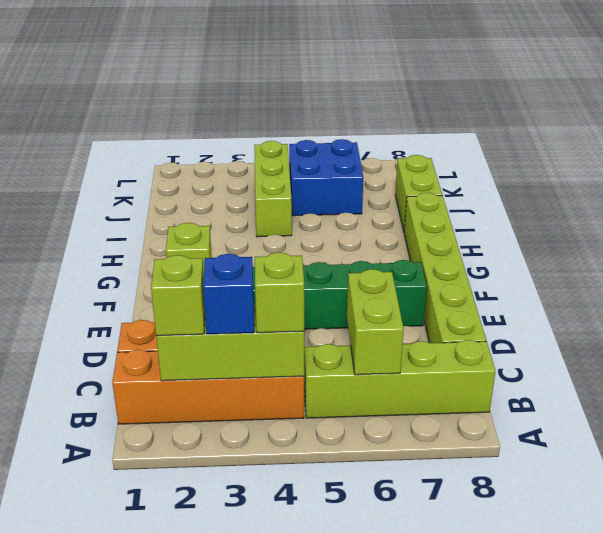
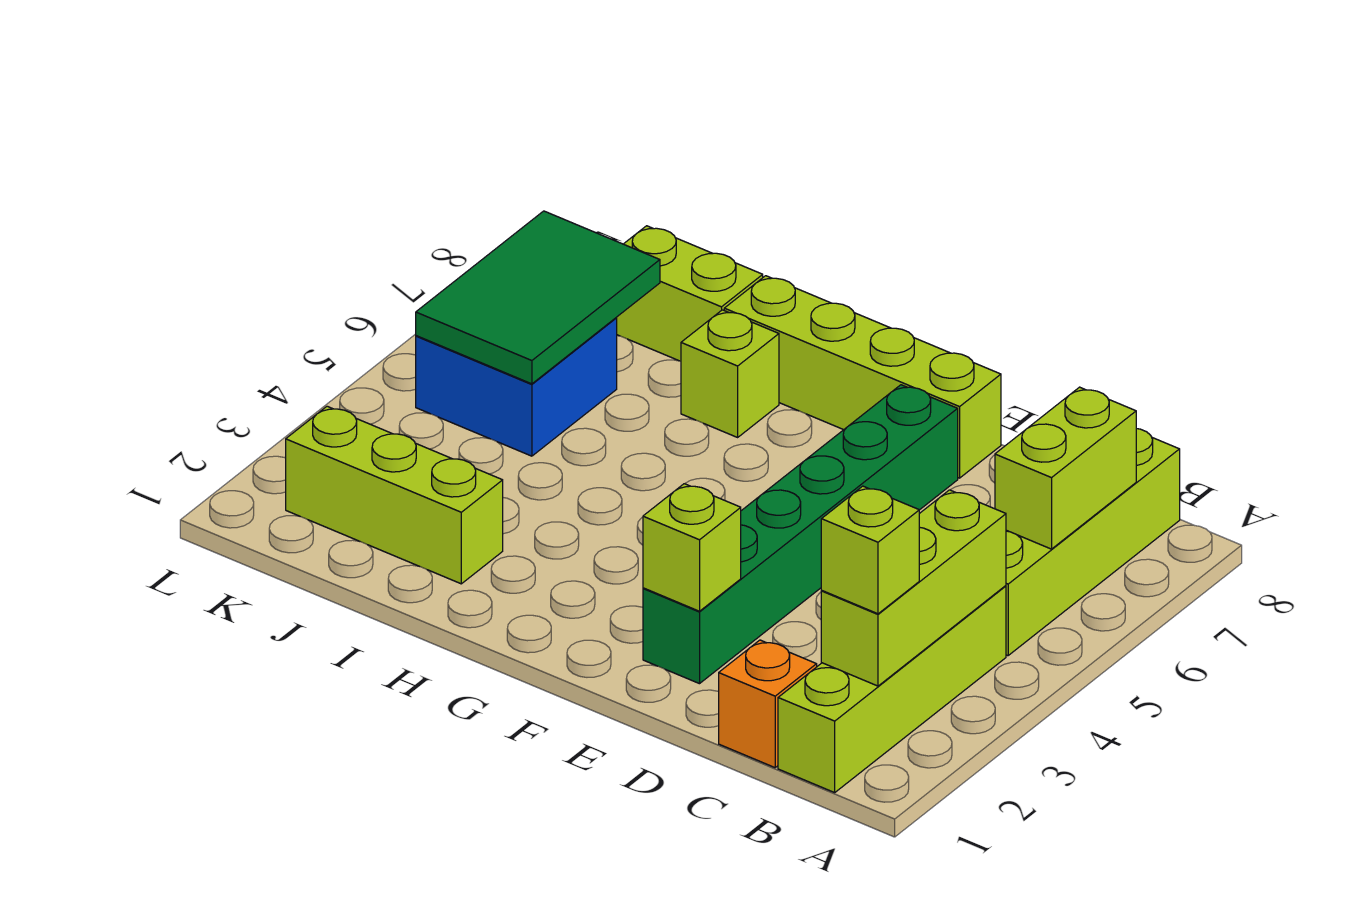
orange brick B1:B4 level 1 -> lime brick B1:B4 level 1
blue brick B3 level 3 -> none
lime brick B4 level 3 -> lime brick H7 level 1
lime brick B6:C6 level 2 -> lime brick B6:B7 level 2
lime brick C8:H8 level 1 -> lime brick E8:H8 level 1
lime brick I4:K4 level 1 -> lime brick I2:K2 level 1
none -> green tile J5:K7 level 2

